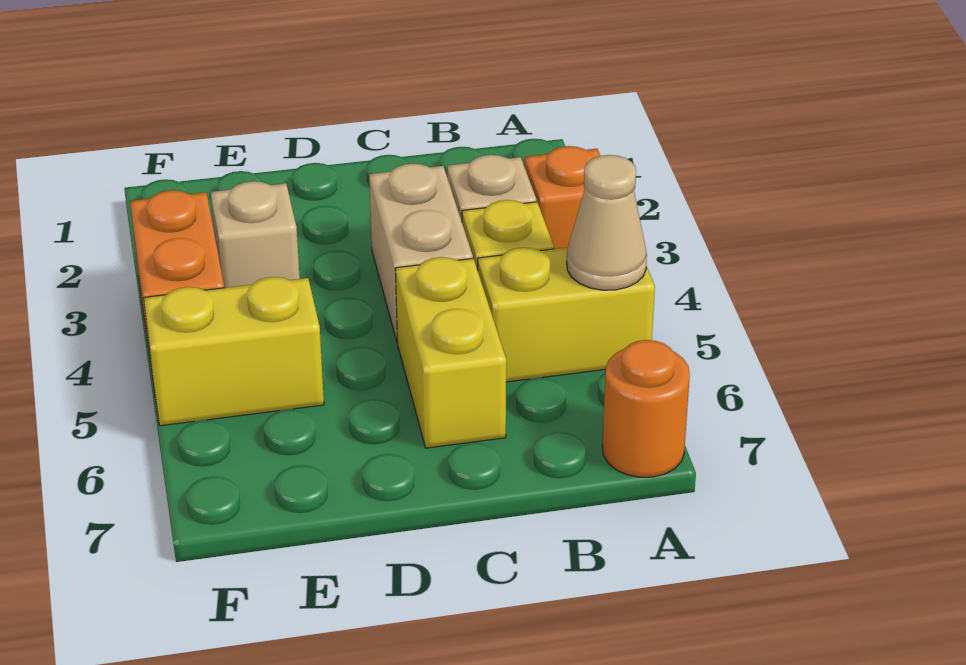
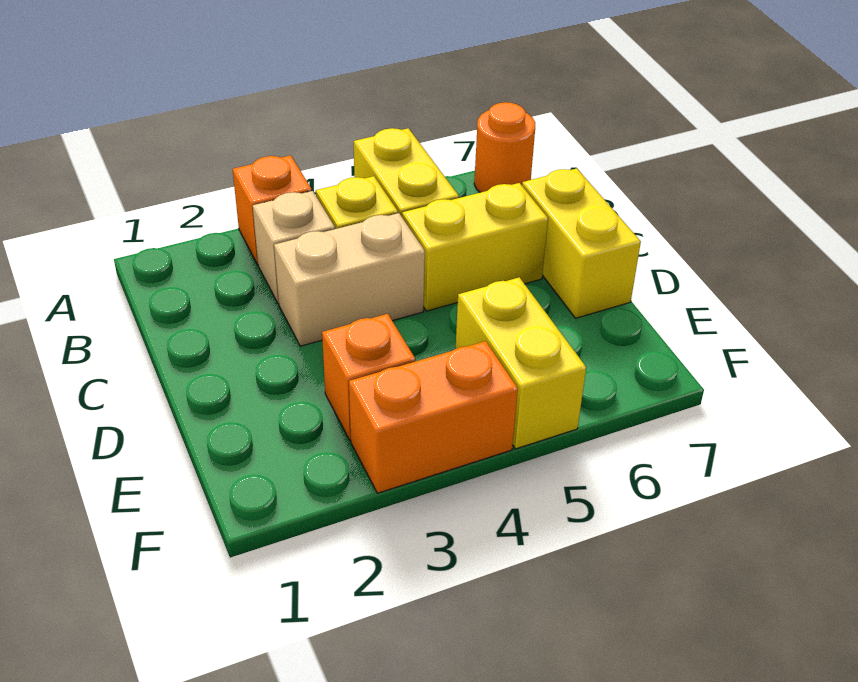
tan cone A5 level 2 -> none
none -> yellow brick C7:D7 level 1
tan brick E3 level 1 -> orange brick E3 level 1

